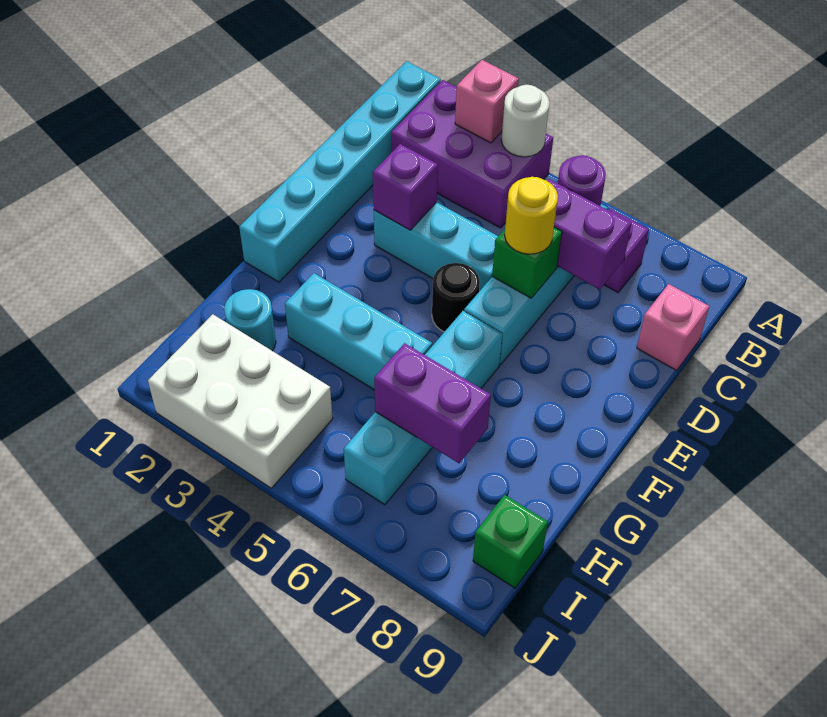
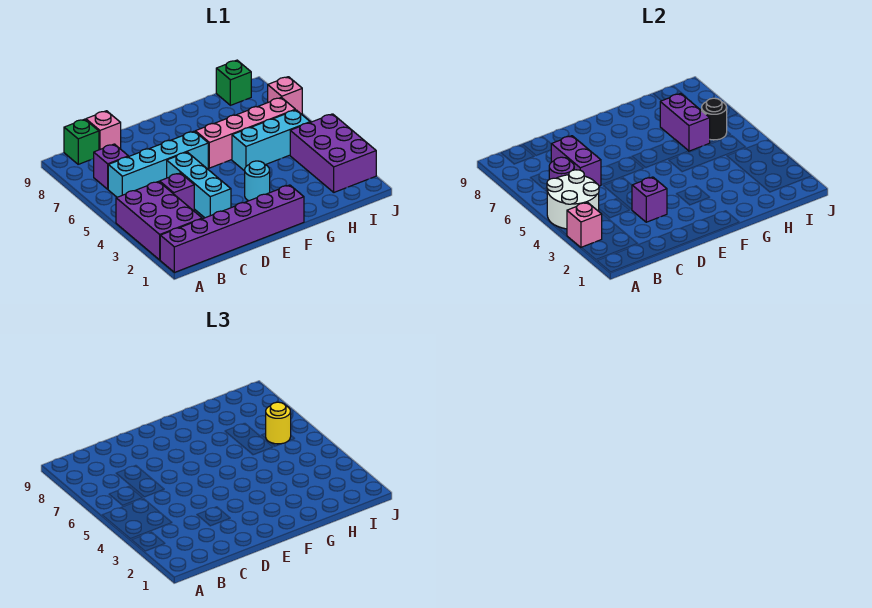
cyan brick A1:F1 level 1 -> purple brick A1:F1 level 1
white round brick A4 level 2 -> white round brick A4:B5 level 2
none -> purple brick C4 level 1
green brick D6 level 2 -> green brick B9 level 1
yellow round brick D6 level 3 -> yellow round brick I6 level 3
black round brick E5 level 1 -> black round brick I6 level 2
cyan brick F6:I6 level 1 -> pink brick F6:I6 level 1
cyan brick G3:G5 level 1 -> cyan brick G5:I5 level 1
cyan round brick H2 level 1 -> cyan round brick F3 level 1
white brick I2:J4 level 1 -> purple brick I2:J4 level 1
none -> pink brick J7 level 1

